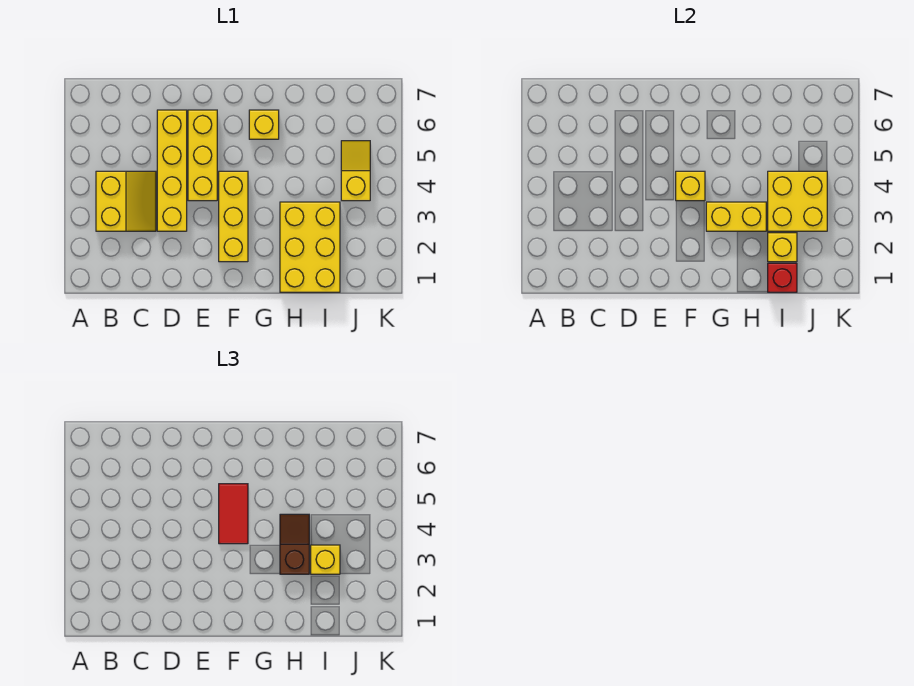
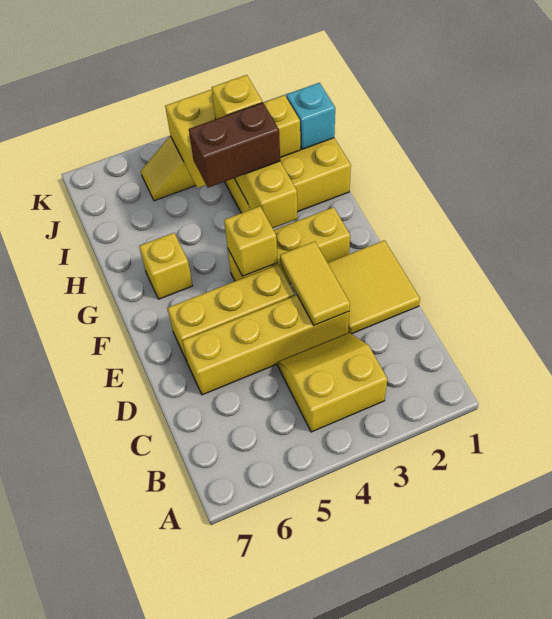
none -> yellow tile D1:E2 level 1
none -> yellow tile D3:E3 level 2
red tile F4:F5 level 3 -> none
brown slope H3:H4 level 3 top 3 -> brown brick H3:H4 level 3
red brick I1 level 2 -> cyan brick I1 level 2

